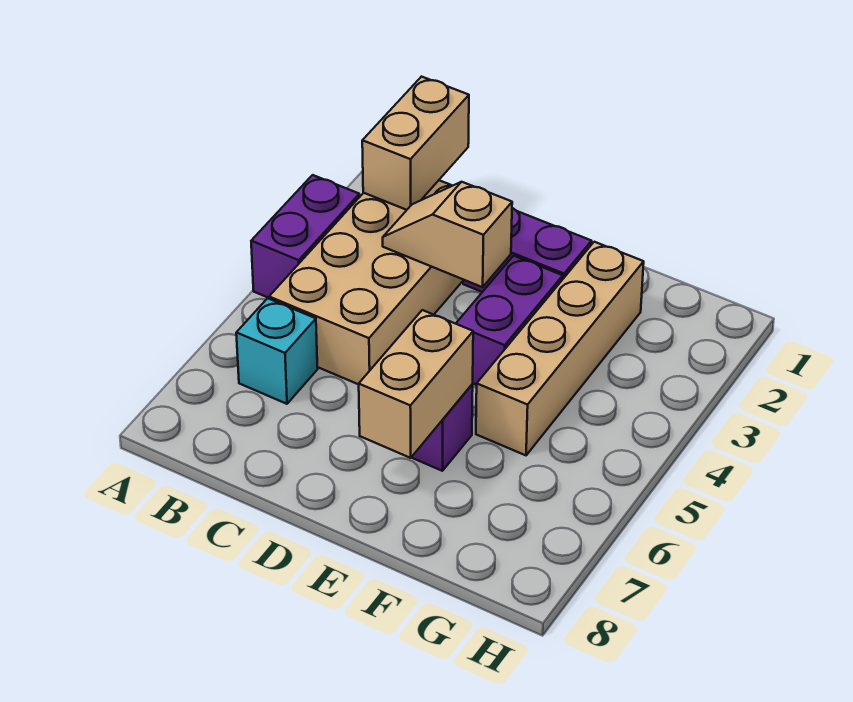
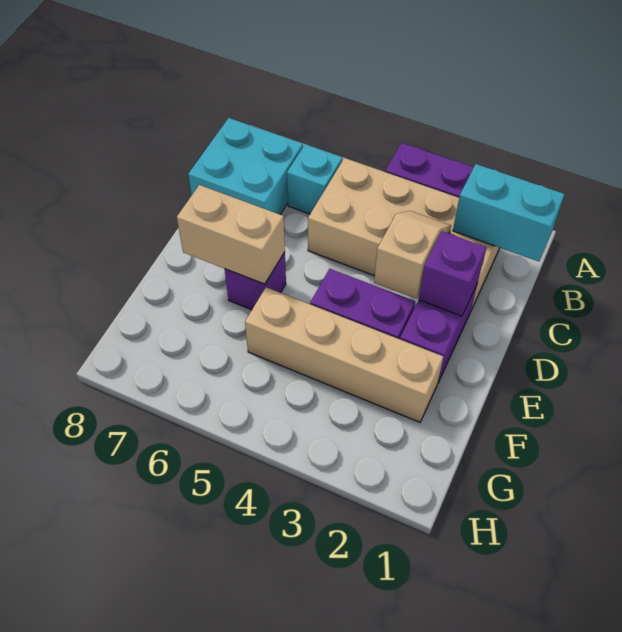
tan brick B1:B2 level 2 -> cyan brick B1:B2 level 2
none -> cyan brick B7:C8 level 1
none -> purple brick D2 level 2

